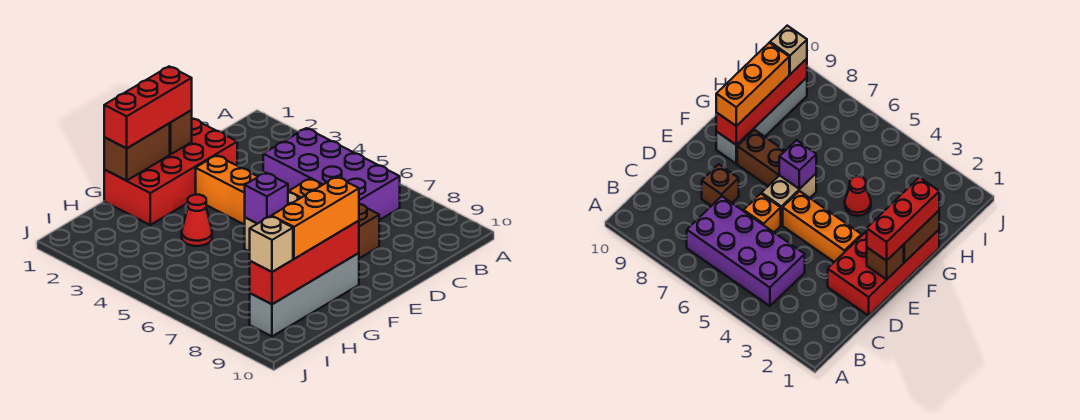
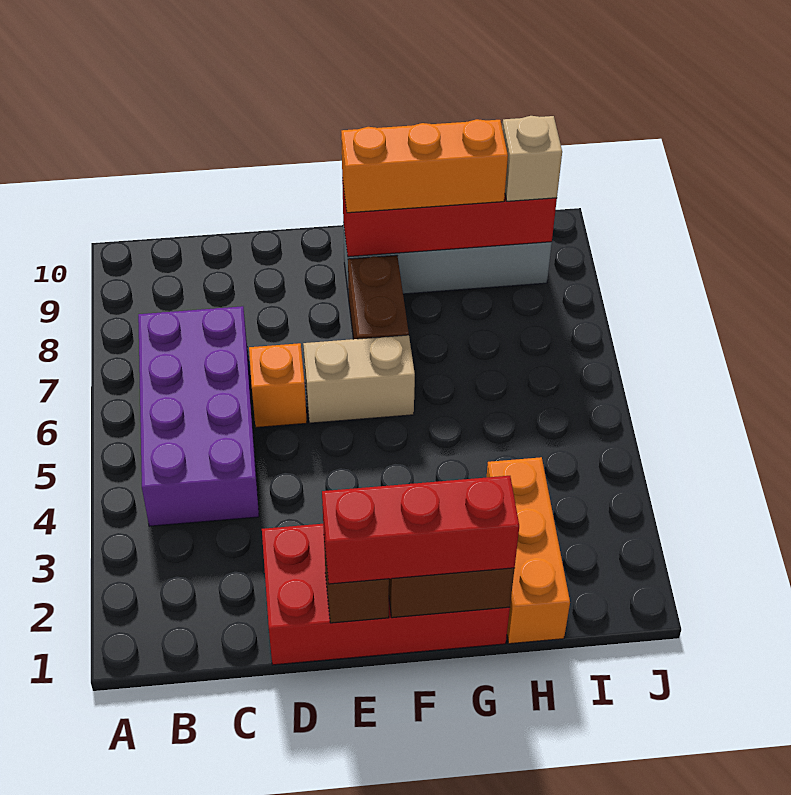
brown brick D8 level 1 -> none
orange brick E3:E5 level 1 -> orange brick H1:H3 level 1
purple brick F6 level 2 -> none
red cone G4 level 1 -> none

